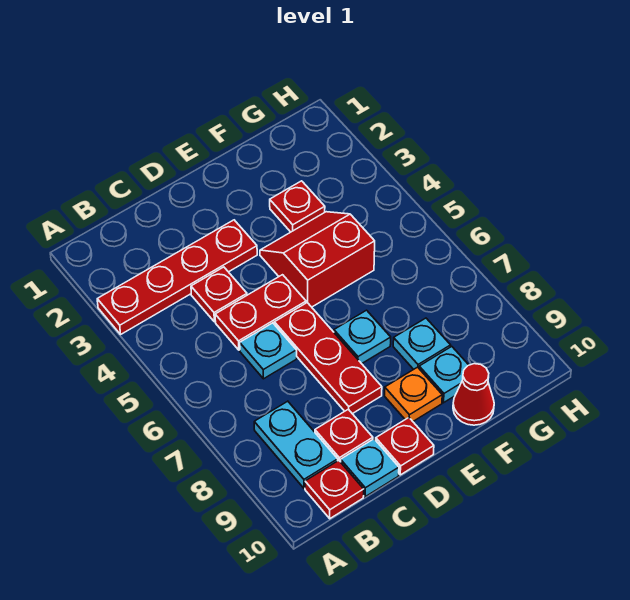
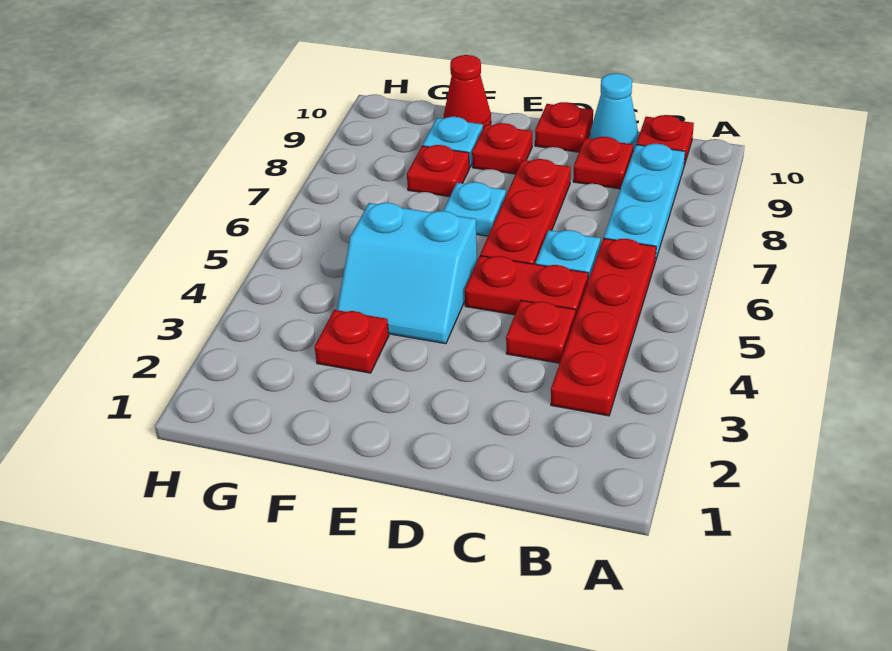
red plate A3:D3 level 1 -> red plate B3:B6 level 1
cyan plate B8:B9 level 1 -> cyan plate B7:B9 level 1
cyan plate C10 level 1 -> cyan cone C10 level 1
red slope E4:F5 level 1 top 5 -> cyan slope E4:F5 level 1 top 5
orange plate E9 level 1 -> red plate E9 level 1
cyan plate F8 level 1 -> red plate F8 level 1

